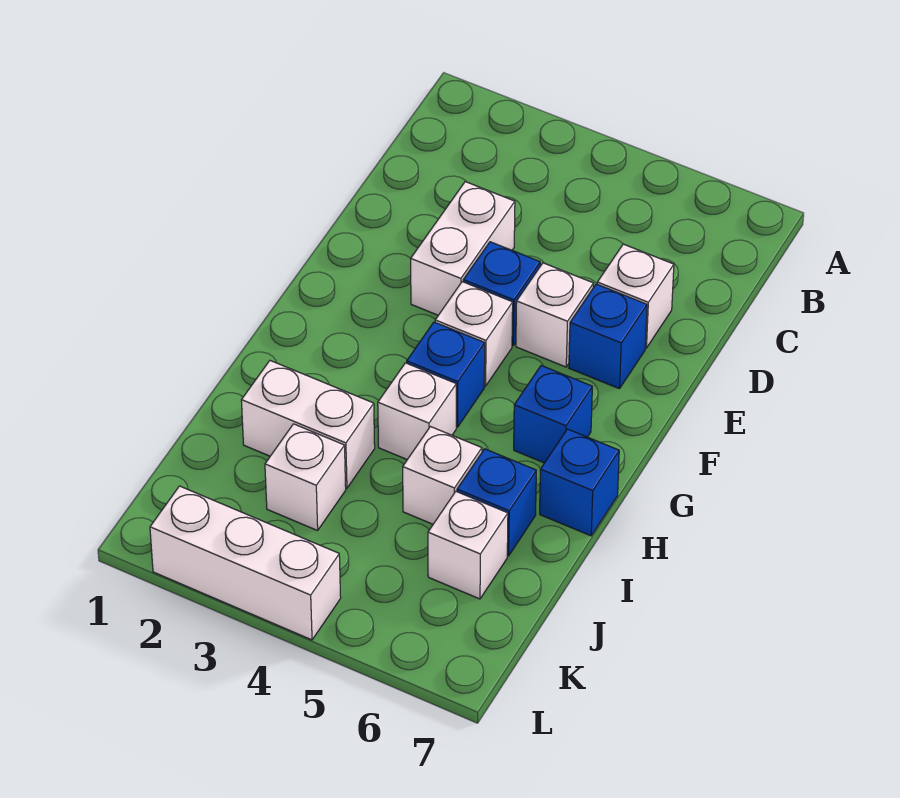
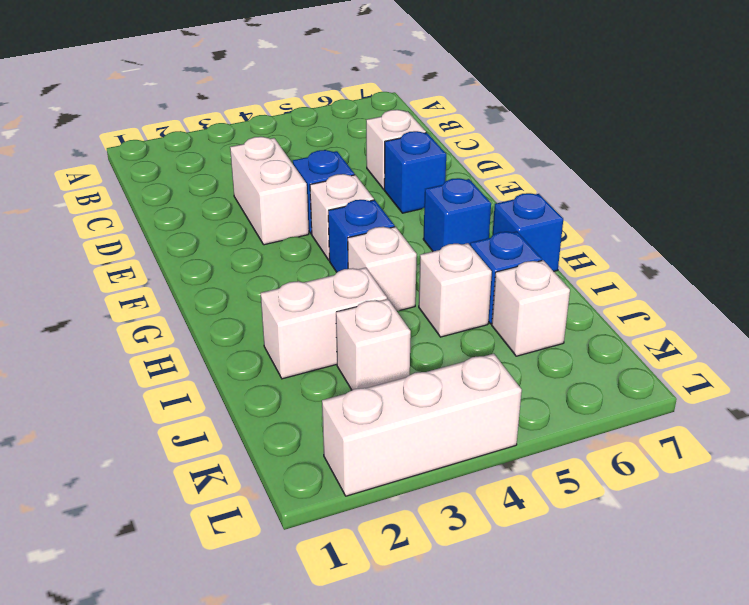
white brick E5 level 1 -> none

